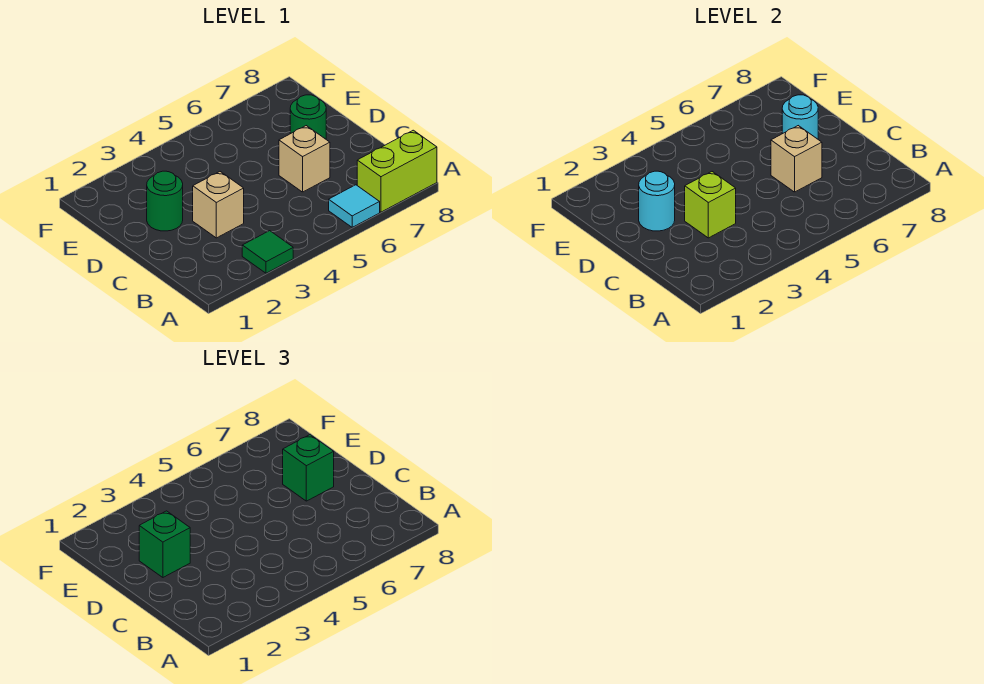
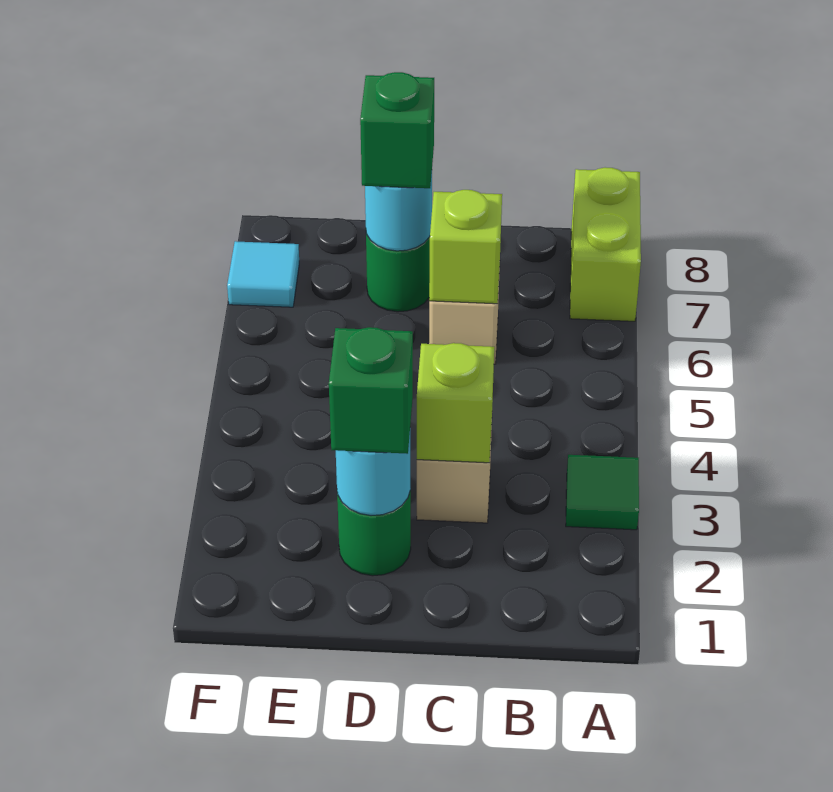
cyan tile A6 level 1 -> cyan tile F7 level 1
tan brick C6 level 2 -> lime brick C6 level 2

